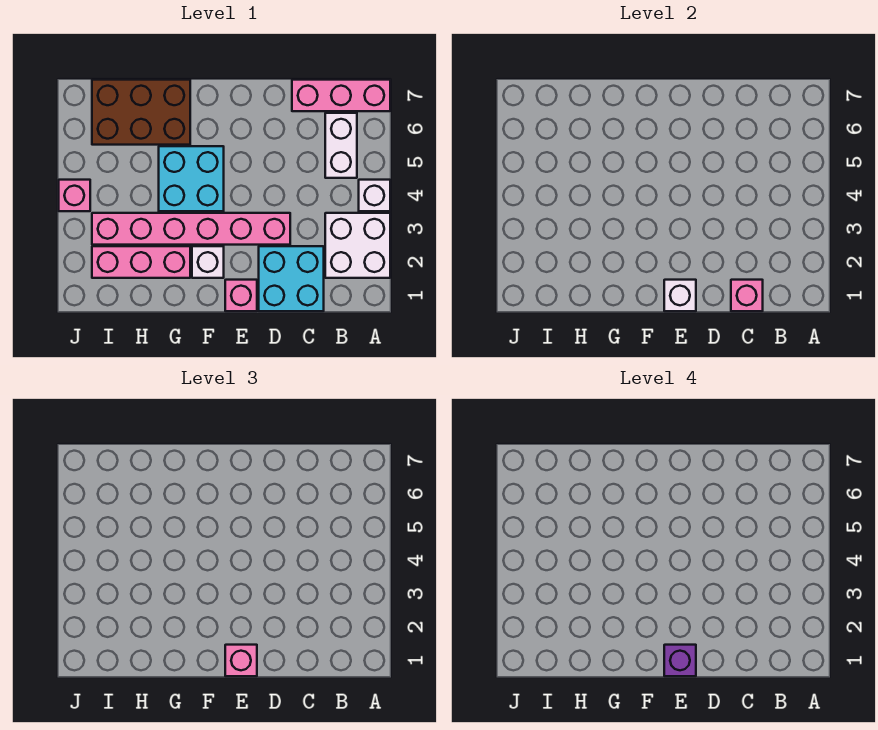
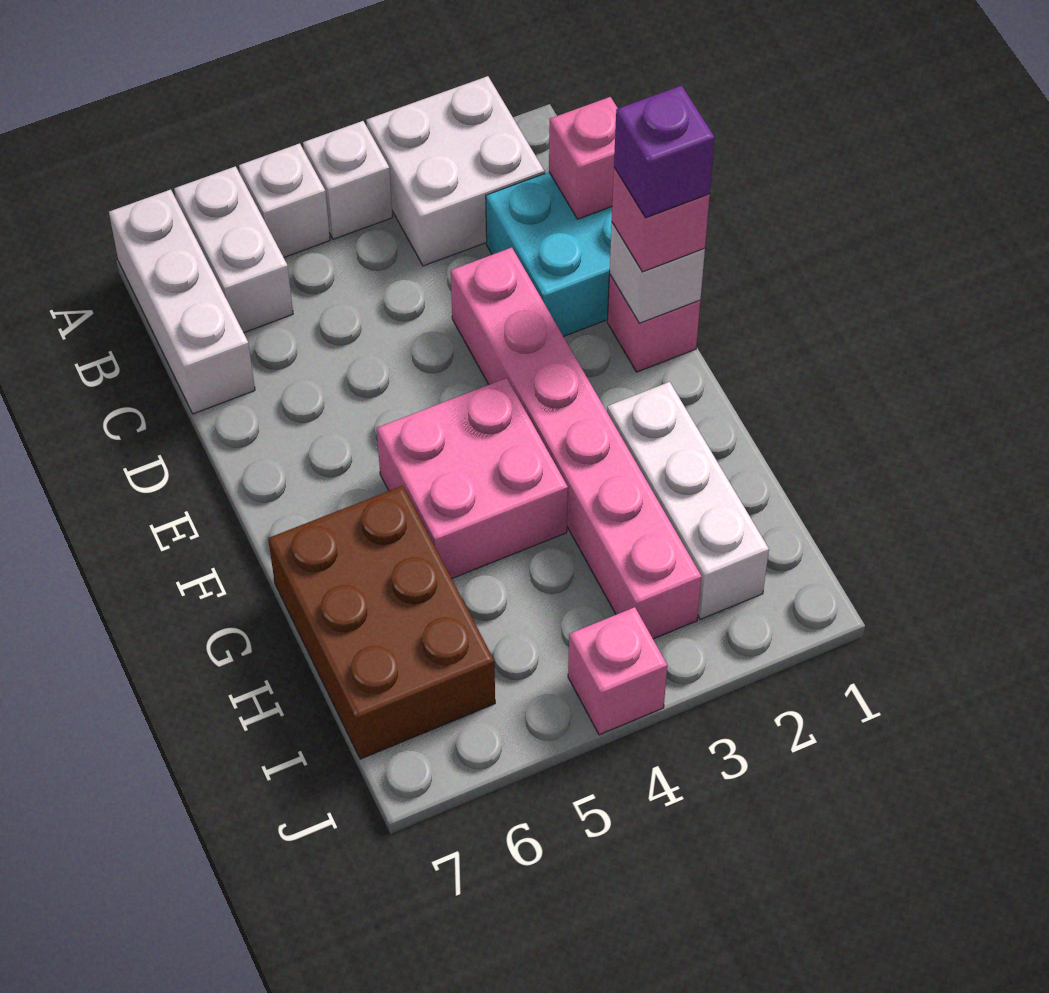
pink brick A7:C7 level 1 -> white brick A7:C7 level 1
white brick B5:B6 level 1 -> white brick A6:B6 level 1
white brick F2 level 1 -> white brick A5 level 1
cyan brick F4:G5 level 1 -> pink brick F4:G5 level 1
pink brick G2:I2 level 1 -> white brick G2:I2 level 1

